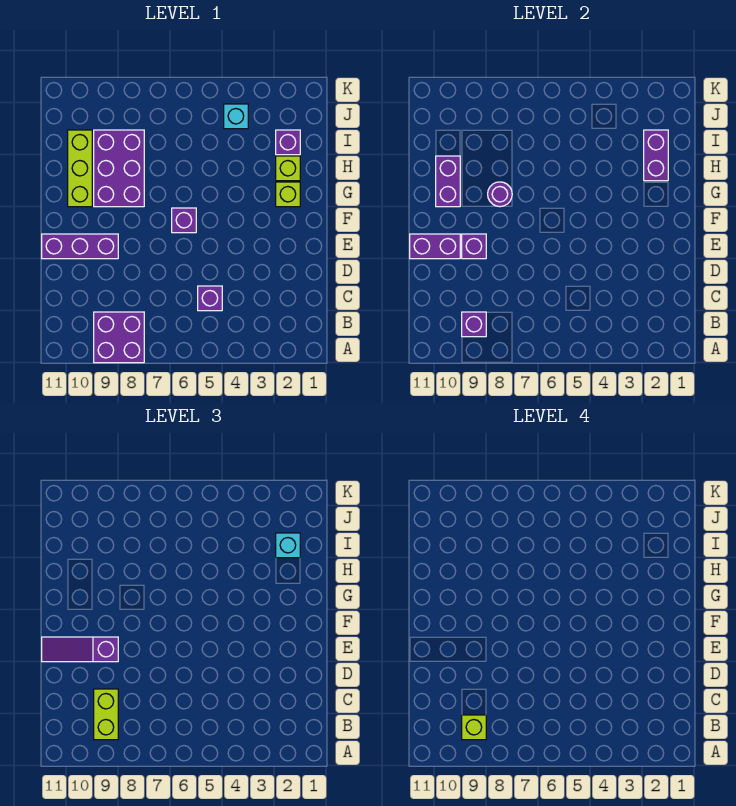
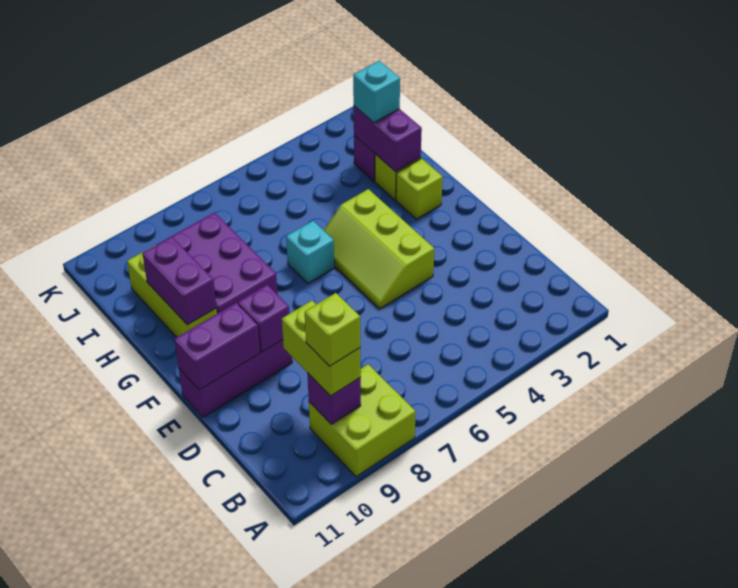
purple brick A8:B9 level 1 -> lime brick A8:B9 level 1
purple brick C5 level 1 -> none
none -> lime slope E4:G5 level 1 top 4
purple slope E9:E11 level 3 top 9 -> none
purple brick F6 level 1 -> none
purple round brick G8 level 2 -> none
cyan brick J4 level 1 -> cyan brick G6 level 1

